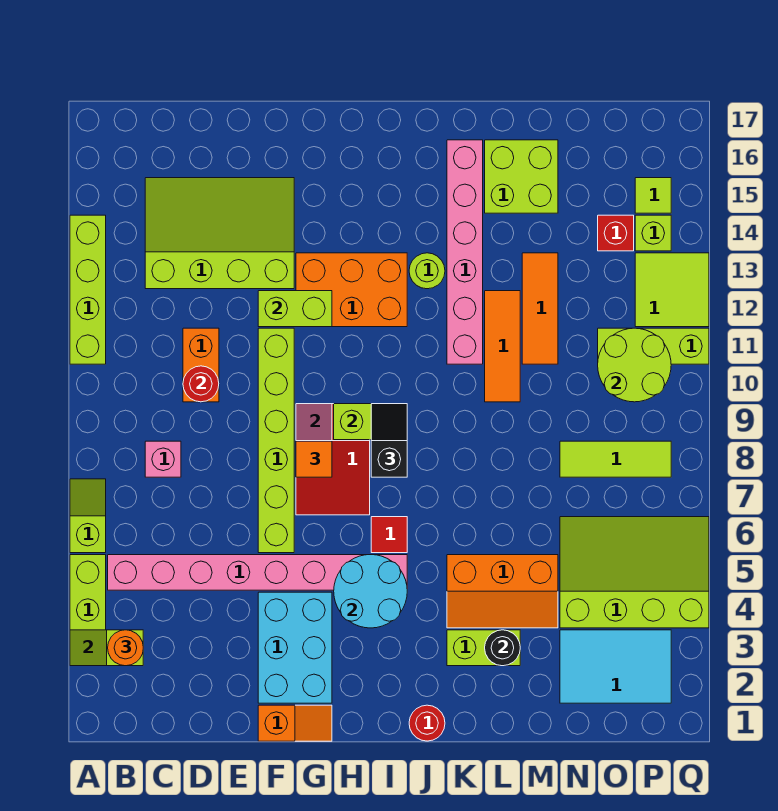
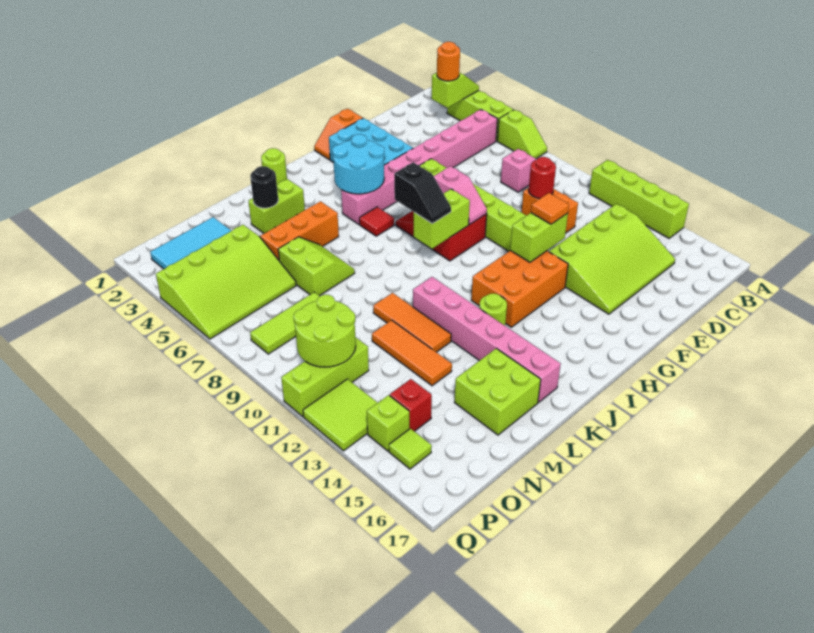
orange tile G8 level 3 -> orange tile F12 level 3
red round brick J1 level 1 -> lime round brick J1 level 1
none -> lime slope L6:M7 level 1 top M

